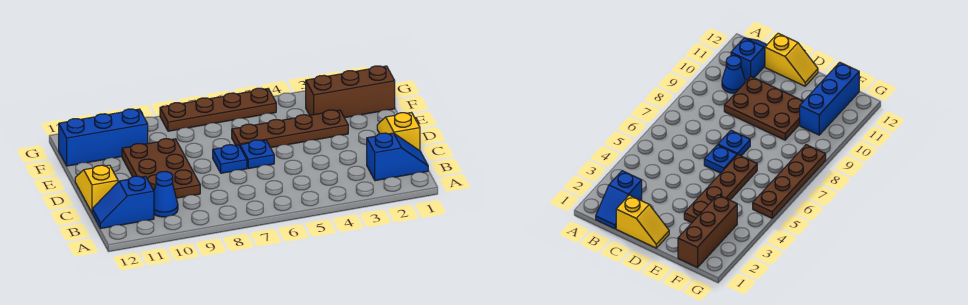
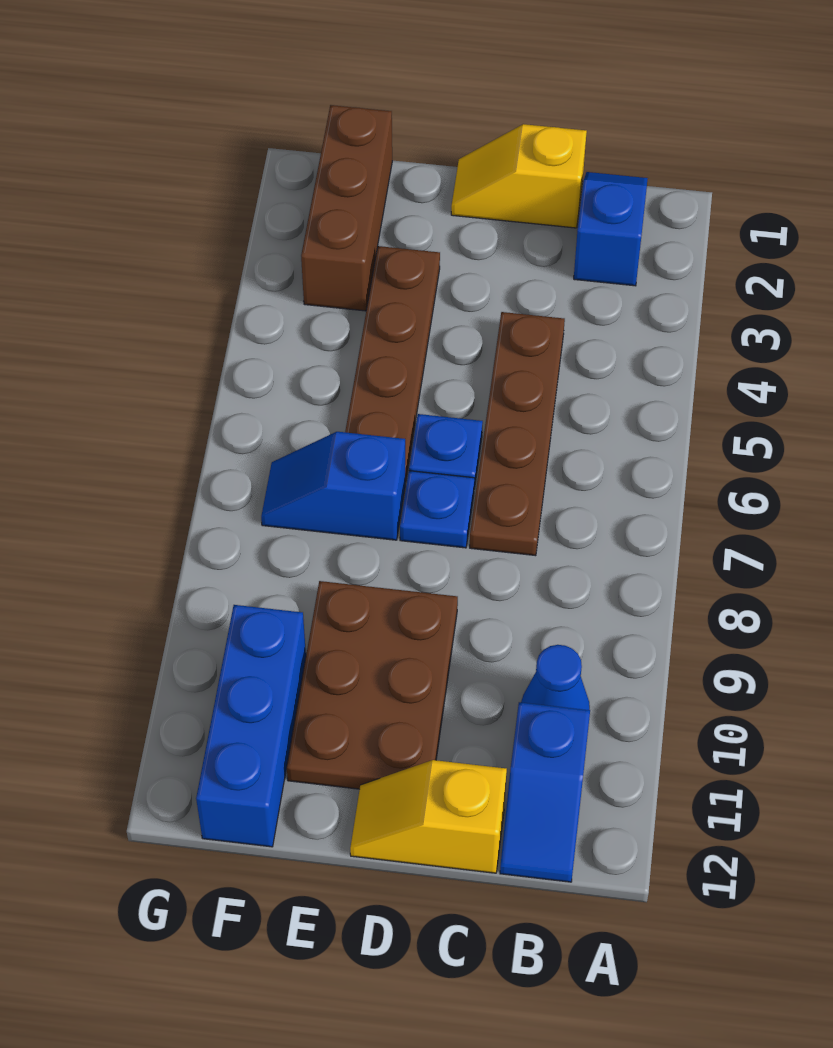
brown plate C9:E10 level 1 -> brown plate D9:E11 level 1
none -> blue slope E7:F7 level 1 top E
brown plate G5:G8 level 1 -> brown plate C4:C7 level 1

